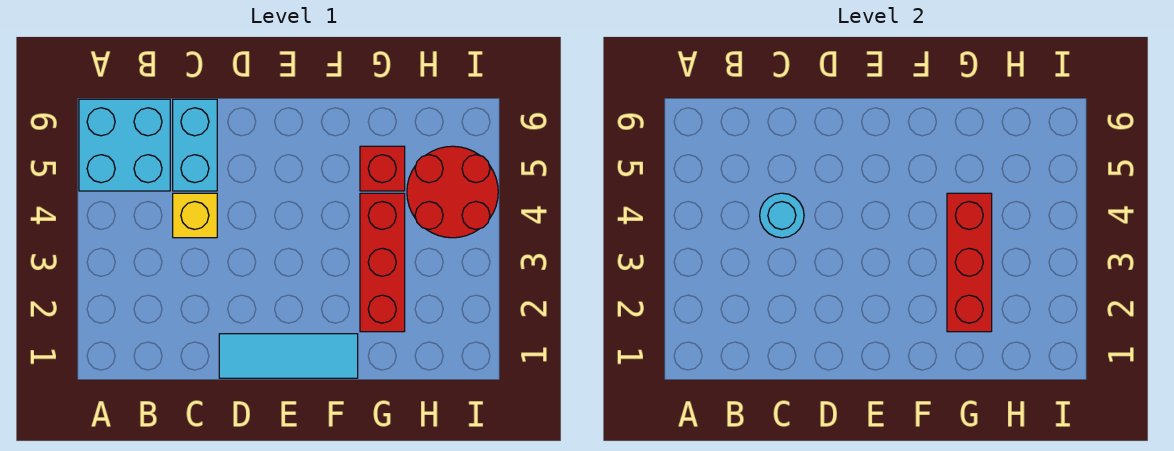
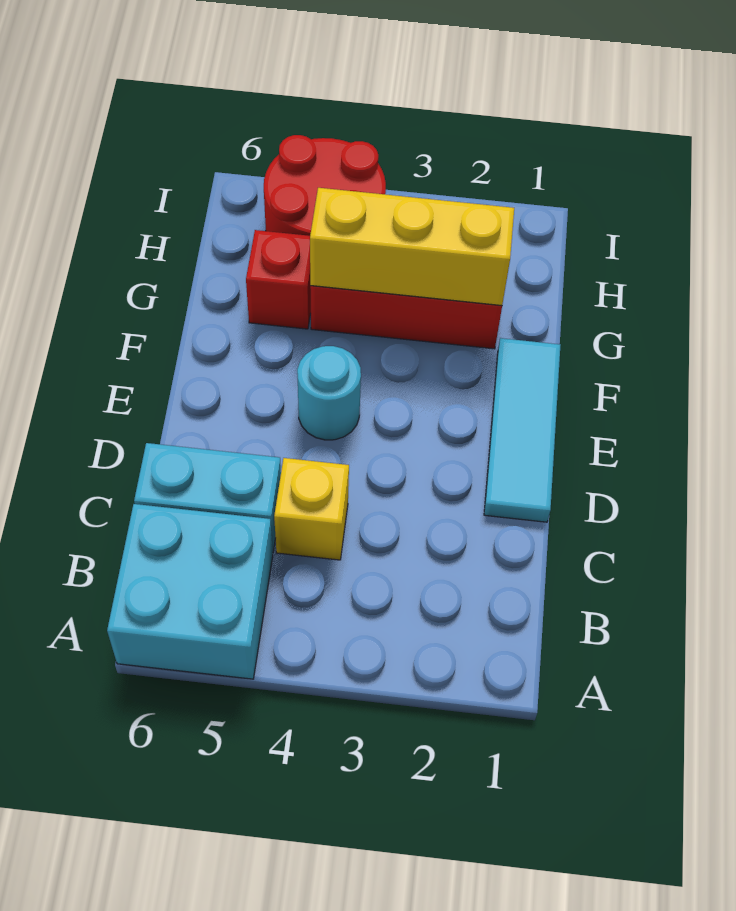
cyan round brick C4 level 2 -> cyan round brick E4 level 1
red brick G2:G4 level 2 -> yellow brick G2:G4 level 2

